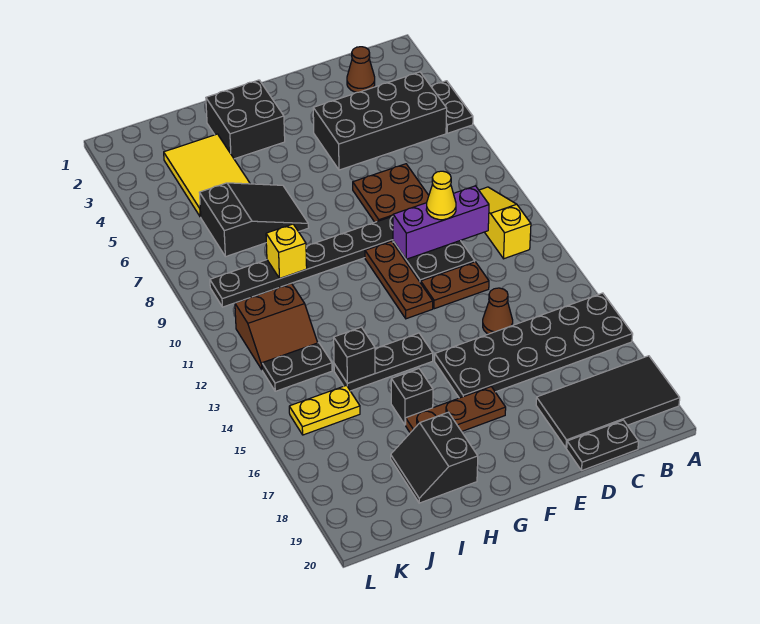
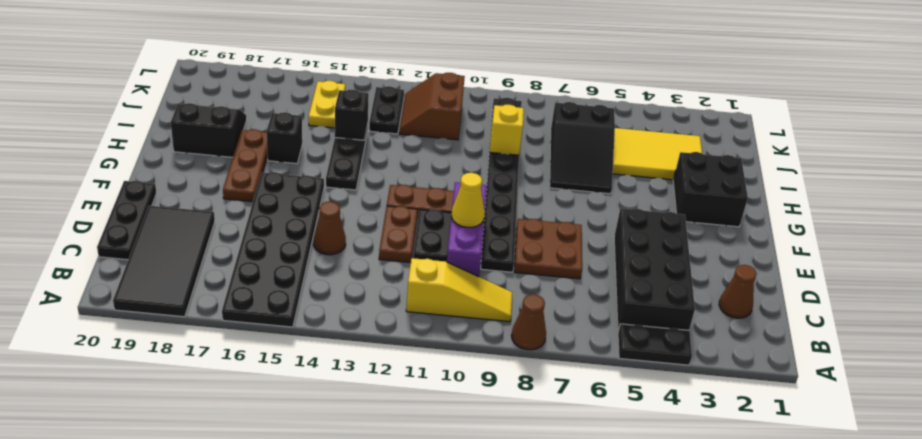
none -> brown cone A8 level 1
black plate C20:D20 level 1 -> black plate C20:E20 level 1

